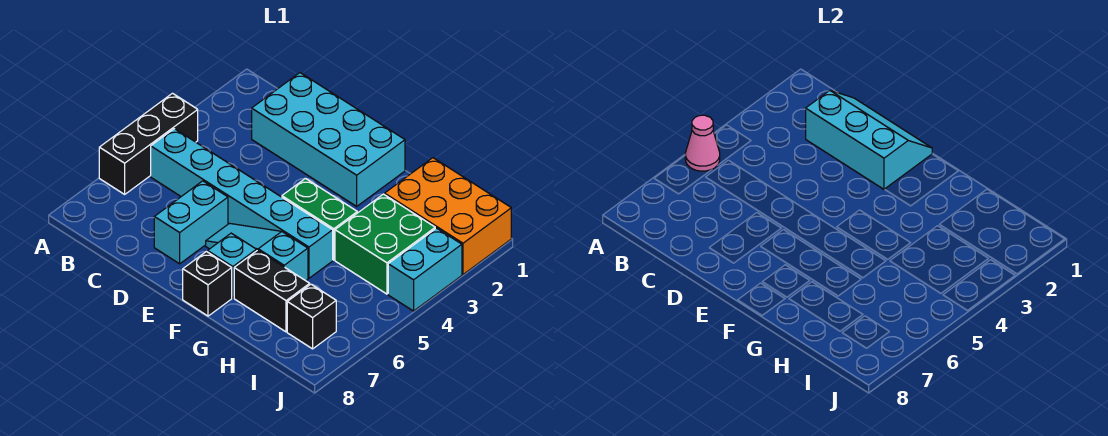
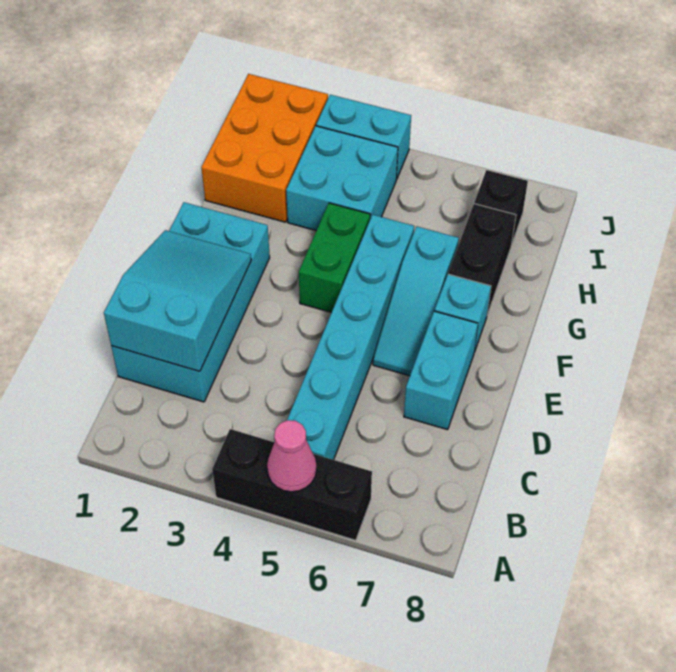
cyan slope C1:E2 level 2 top 2 -> cyan slope C1:E2 level 2 top C
cyan brick D6:D7 level 1 -> cyan brick D7:E7 level 1
black brick F8 level 1 -> none
green brick H3:I4 level 1 -> cyan brick H3:I4 level 1

